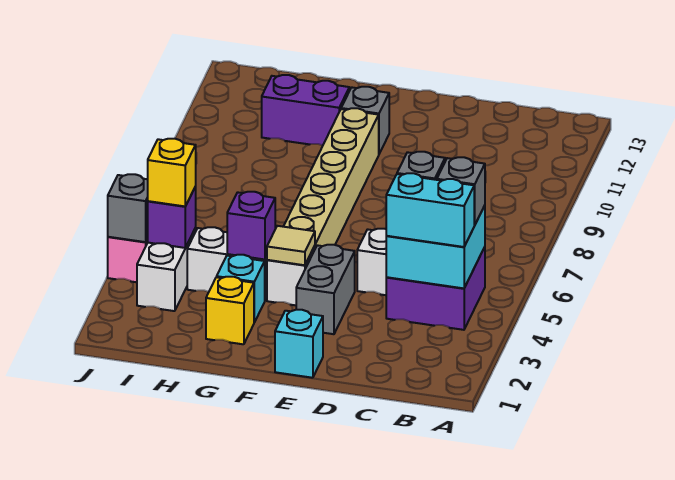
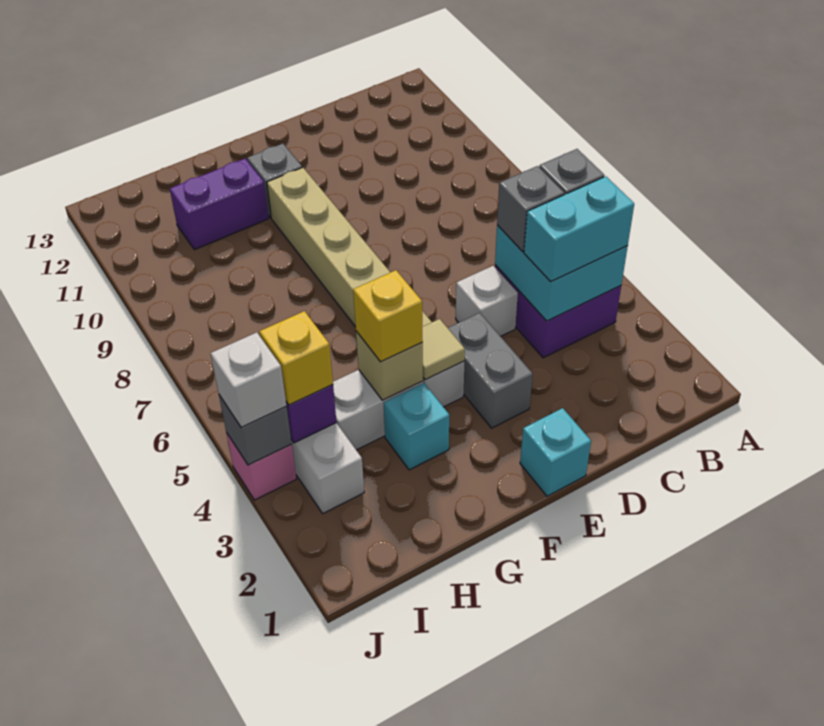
yellow brick G2 level 1 -> yellow brick G4 level 3
purple brick G4 level 2 -> tan brick G4 level 2
none -> white brick J4 level 3

